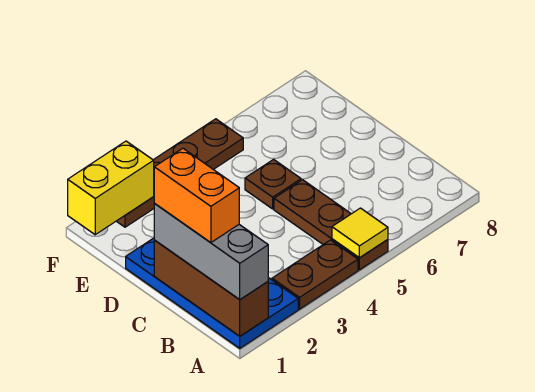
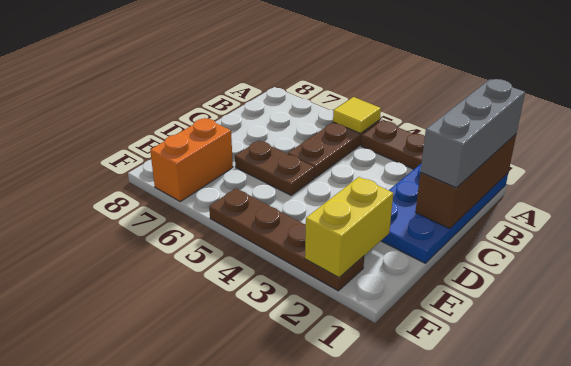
orange brick B1:C1 level 4 -> orange brick E7:F7 level 1
brown plate D5 level 1 -> brown plate D5:D6 level 1
yellow brick F1:F2 level 2 -> yellow brick E2:F2 level 2

